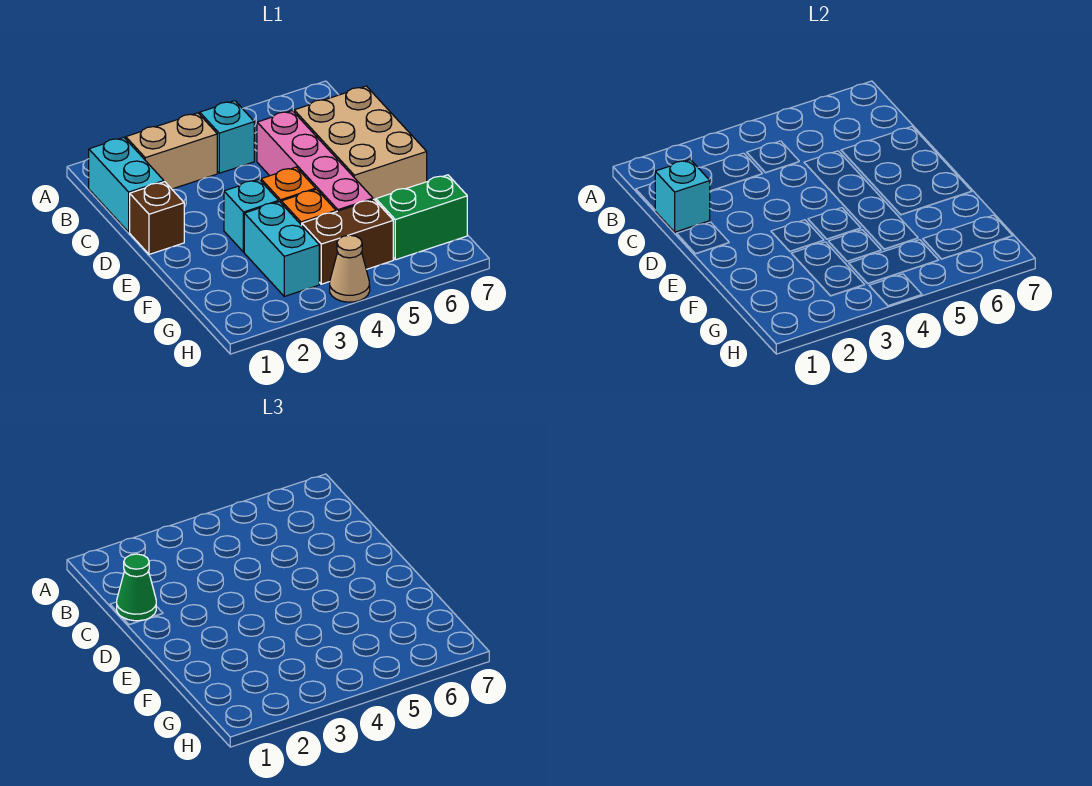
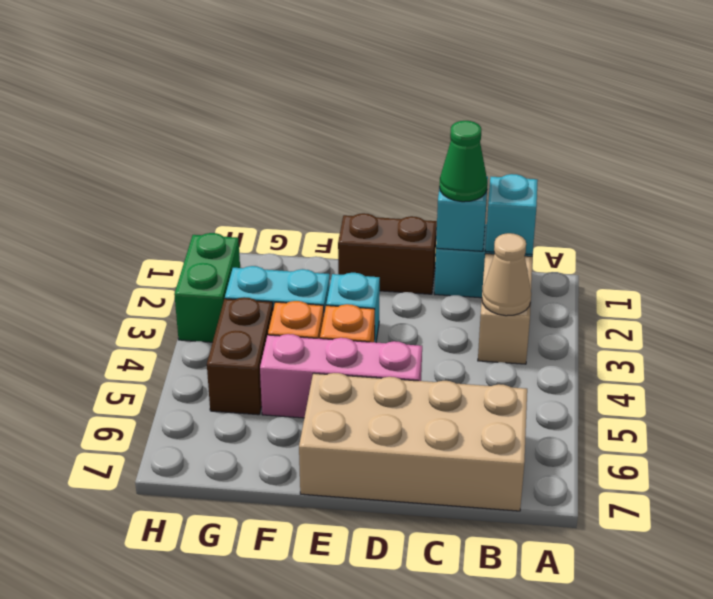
cyan brick B4 level 1 -> cyan brick B1 level 2
pink brick C5:F5 level 1 -> pink brick D5:F5 level 1
tan brick C6:E7 level 1 -> tan brick B6:E7 level 1
brown brick D1 level 1 -> brown brick D1:E1 level 1
green brick G6:G7 level 1 -> green brick H2:H3 level 1
tan cone H4 level 1 -> tan cone B3 level 2

